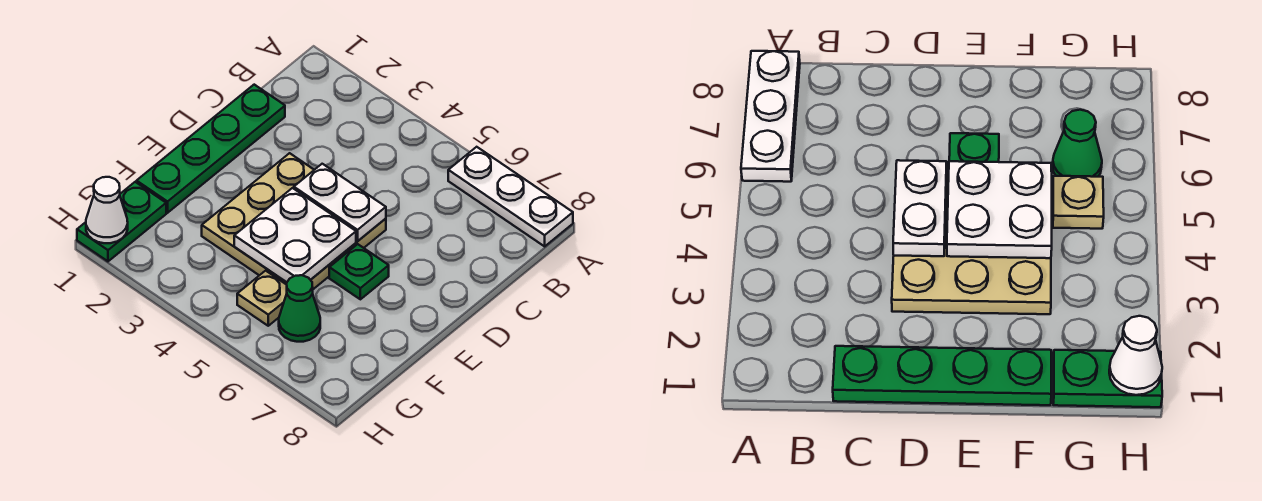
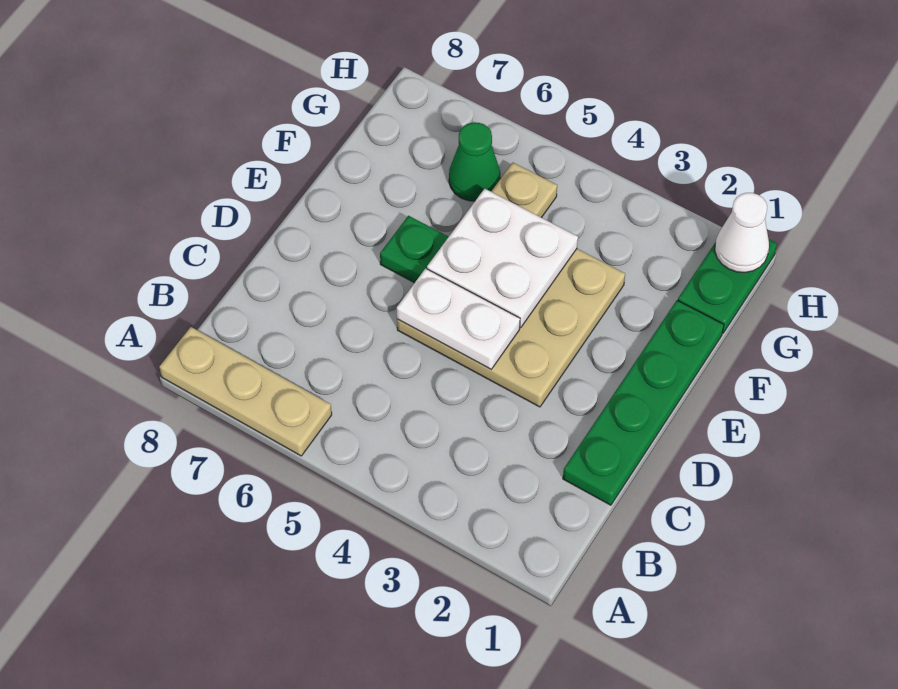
white plate A6:A8 level 1 -> tan plate A6:A8 level 1

